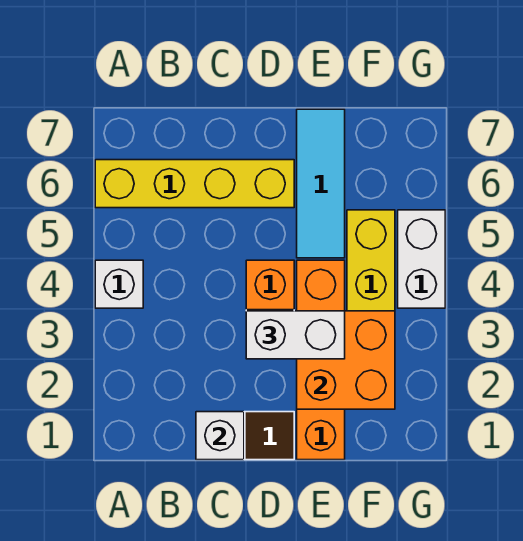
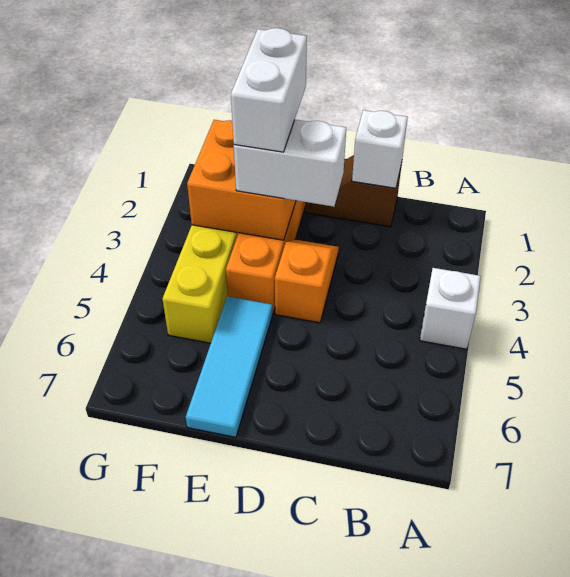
yellow brick A6:D6 level 1 -> none
white brick G4:G5 level 1 -> white brick E2:E3 level 4

